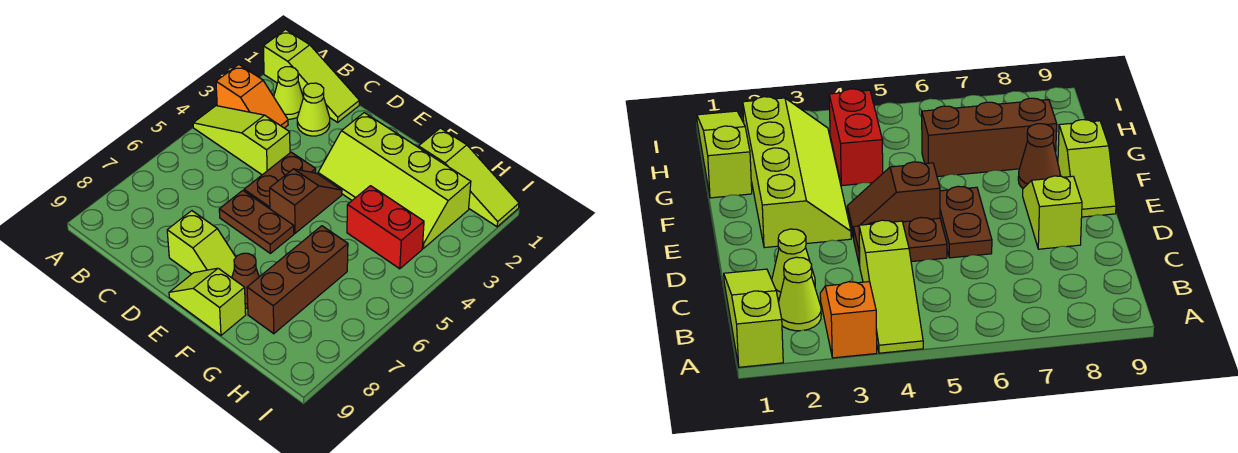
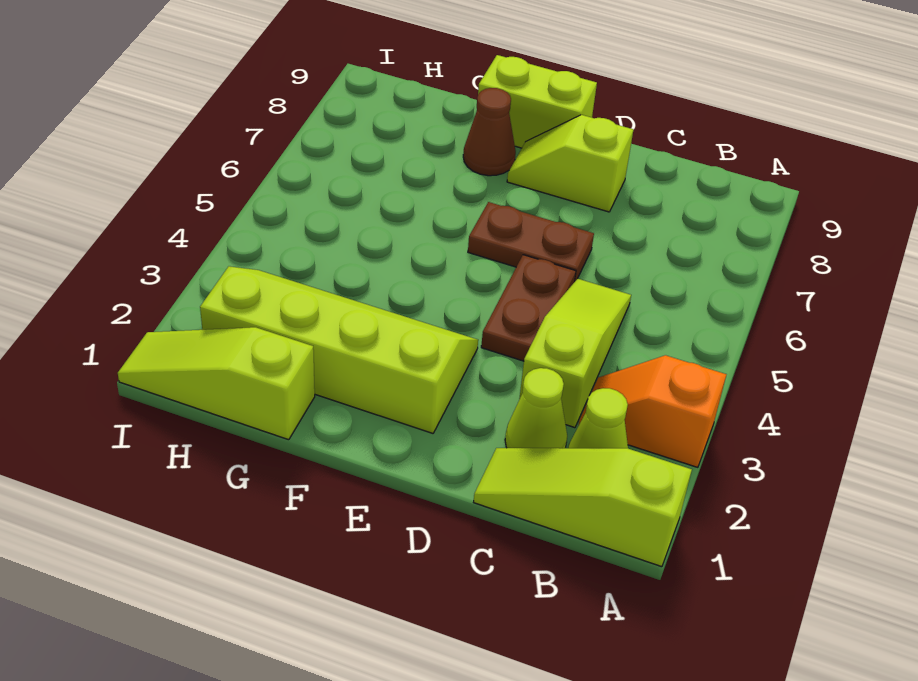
lime slope A4:C4 level 1 top C -> lime slope C3:C5 level 1 top 3
brown slope E4:E5 level 1 top 5 -> none
lime slope E9:F9 level 1 top F -> lime brick E9:F9 level 1
red brick G4:H4 level 1 -> none
brown brick G6:G8 level 1 -> none

